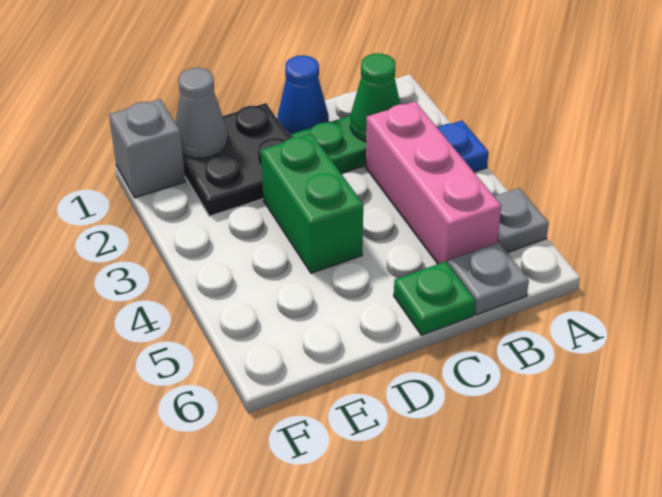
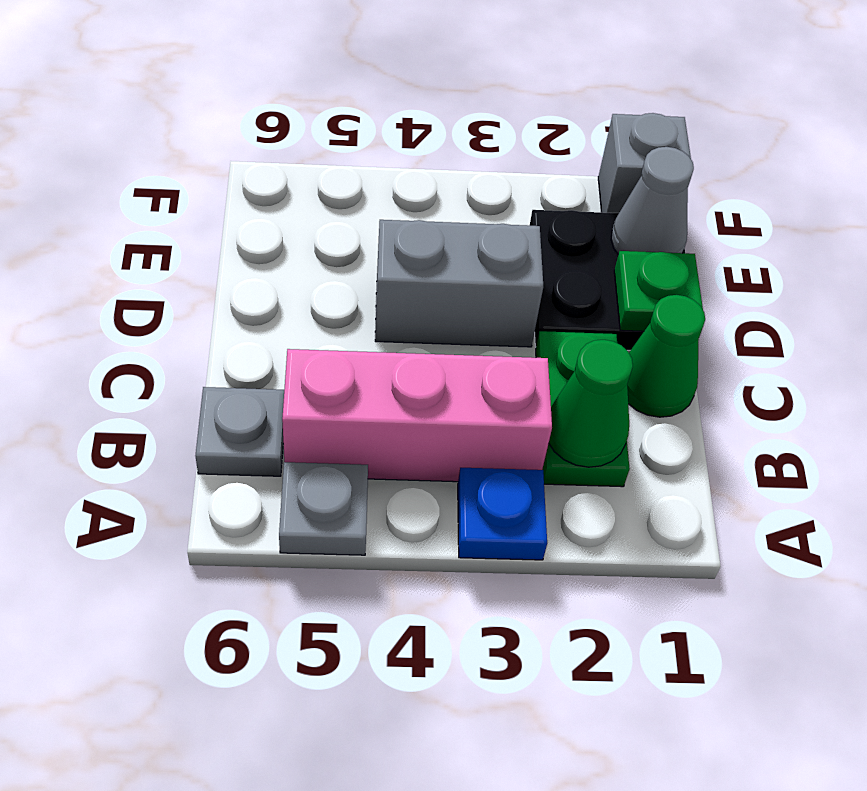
blue cone C1 level 1 -> green cone C1 level 1
green plate C6 level 1 -> green plate D1 level 2
green brick D3:D4 level 1 -> grey brick D3:D4 level 1

